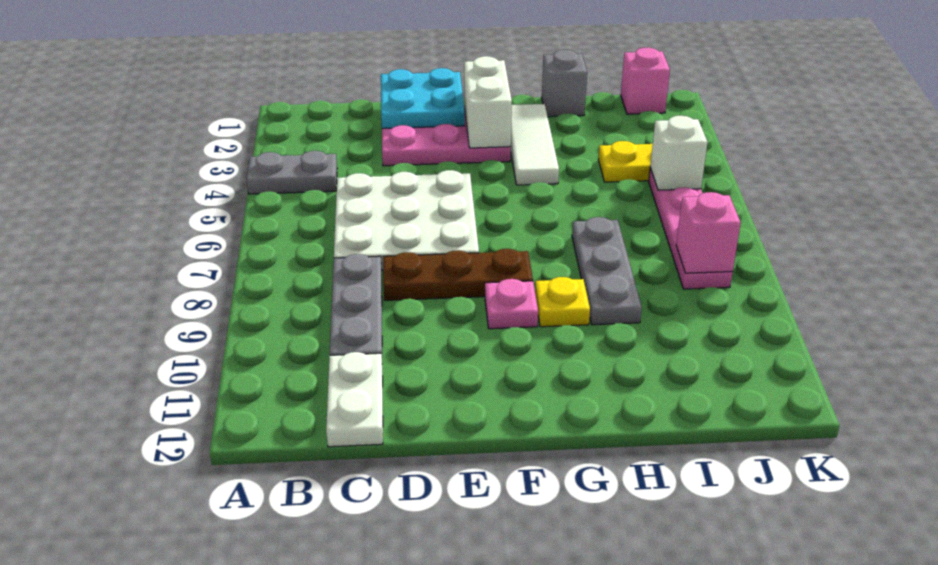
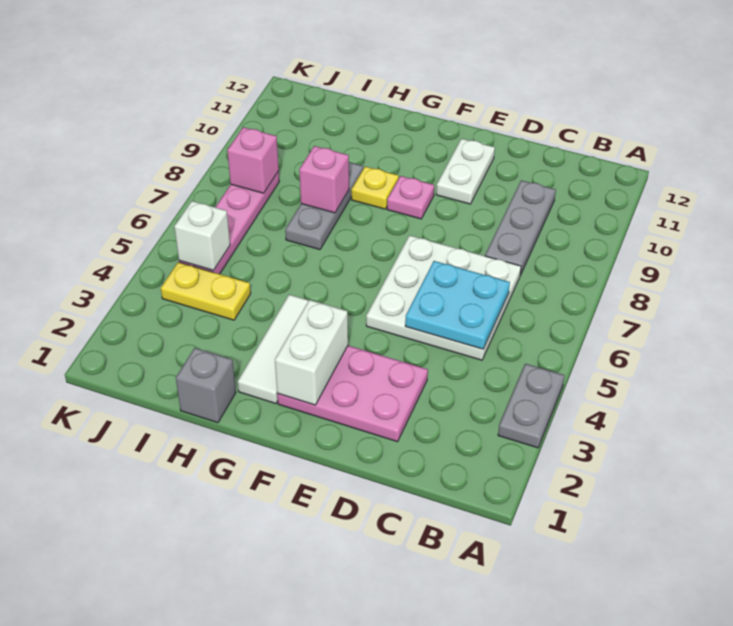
grey plate A4:B4 level 1 -> grey plate A3:A4 level 1
white plate C11:C12 level 1 -> white plate E10:E11 level 1
cyan plate D1:E2 level 2 -> cyan plate C5:D6 level 2
brown plate D8:F8 level 1 -> none
pink brick J1 level 1 -> pink brick H8 level 2

